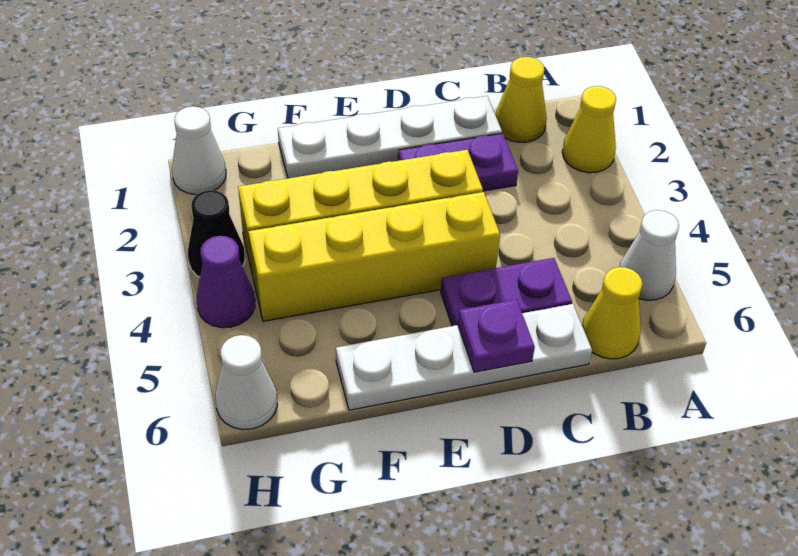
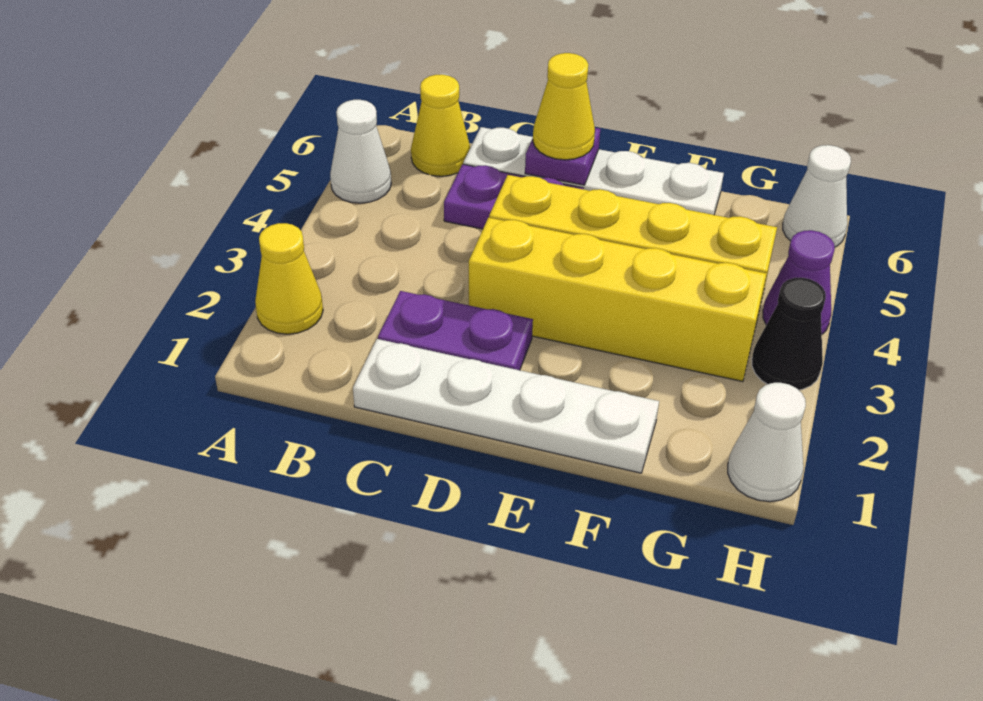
yellow cone B1 level 1 -> yellow cone D6 level 3

